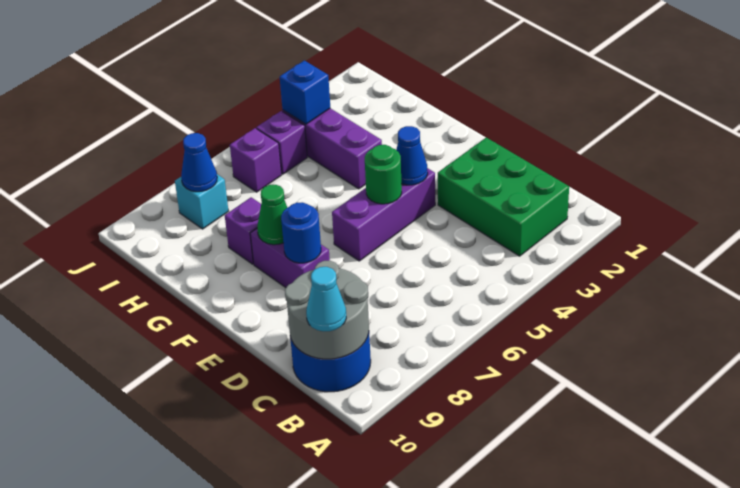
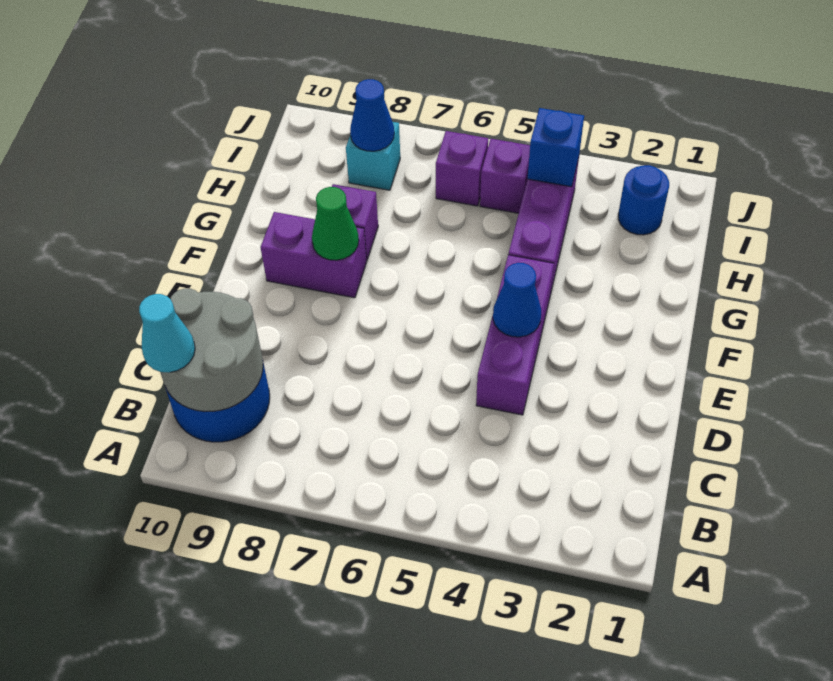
green brick B2:D3 level 1 -> none
purple brick E4:E6 level 1 -> purple brick D4:F4 level 1
green round brick E5 level 2 -> none
purple brick E8:F8 level 1 -> purple brick F8:F9 level 1
blue round brick E8 level 2 -> blue round brick I2 level 1

